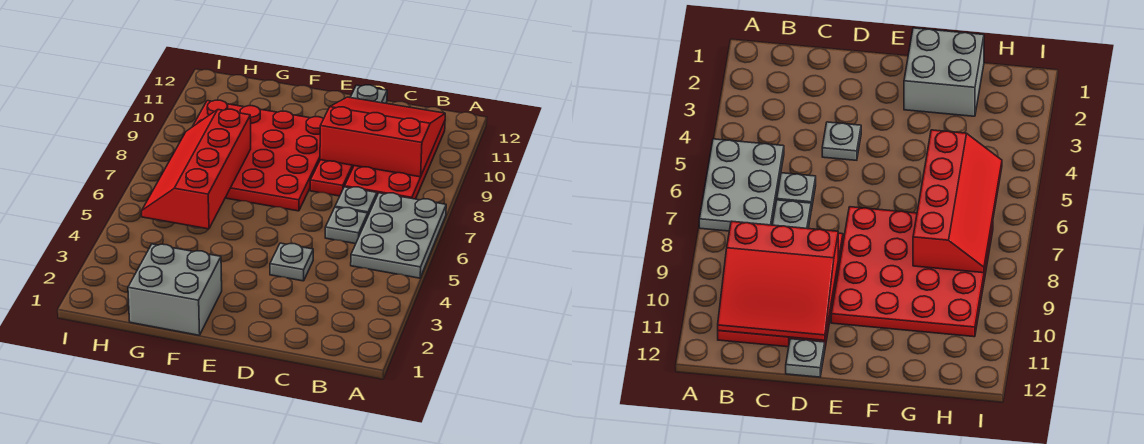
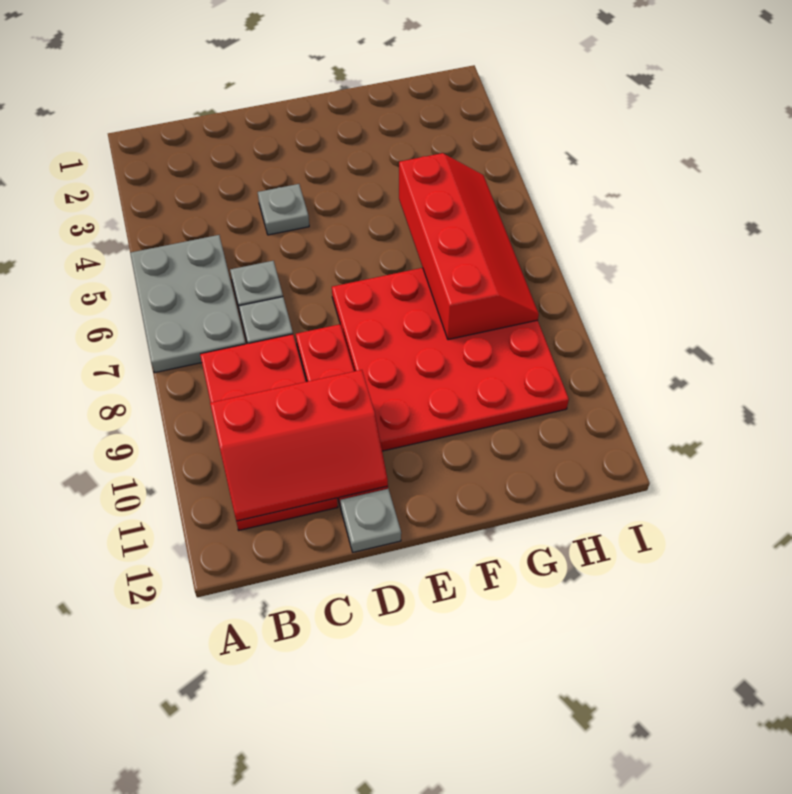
red slope B9:D11 level 2 top 9 -> red slope B10:D11 level 2 top 10
grey brick F1:G2 level 1 -> none

